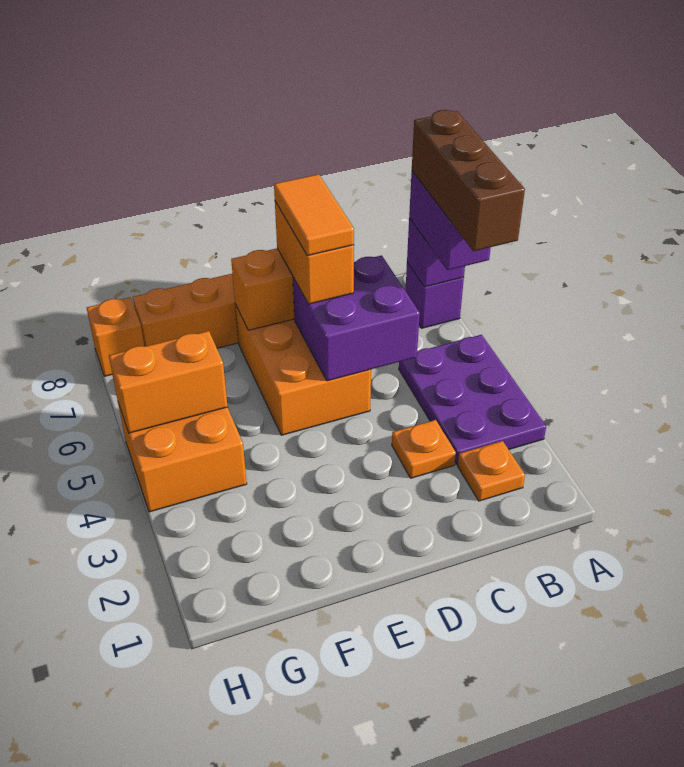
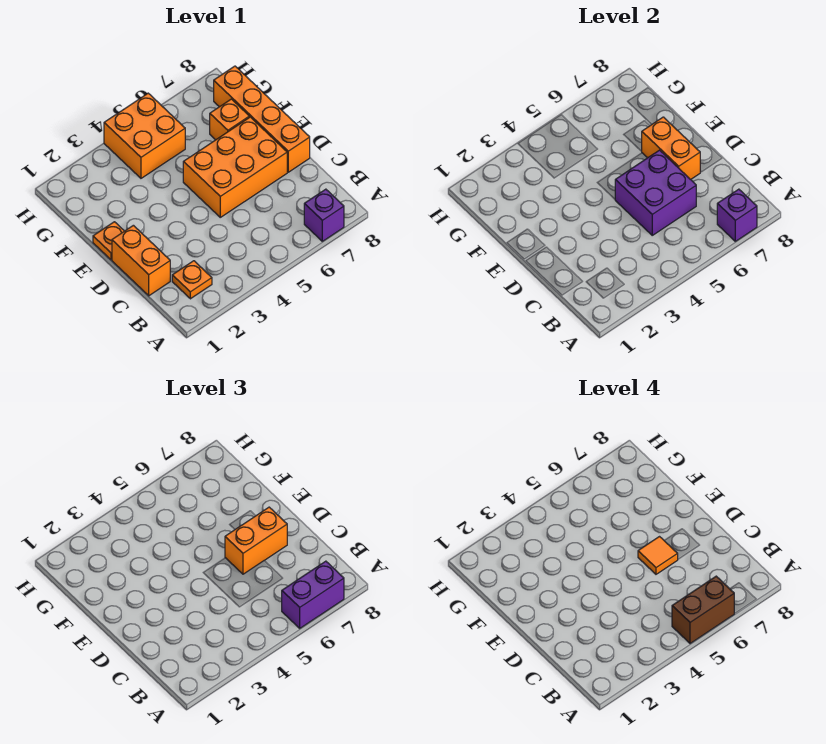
purple plate A3:B5 level 1 -> none
brown brick A5:A7 level 4 -> brown brick A5:A6 level 4
orange plate C3 level 1 -> orange plate E1 level 1
orange tile D6:D7 level 4 -> orange tile D6 level 4
orange brick G5:H5 level 2 -> orange brick C1:D1 level 1
orange brick H8 level 1 -> orange brick F7 level 1

